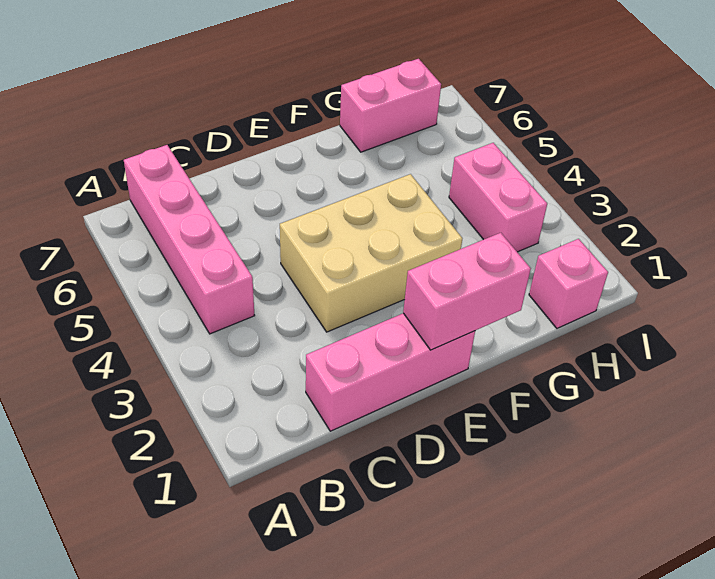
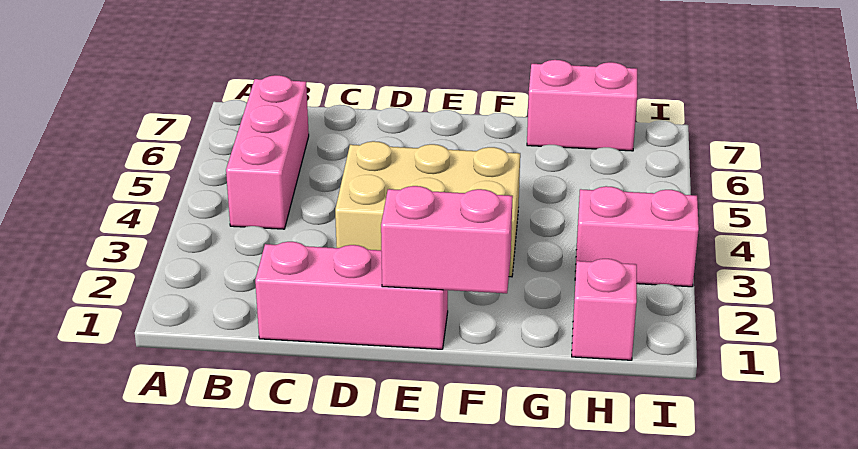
pink brick B4:B7 level 1 -> pink brick B4:B6 level 1
pink brick H3:H4 level 1 -> pink brick H3:I3 level 1

